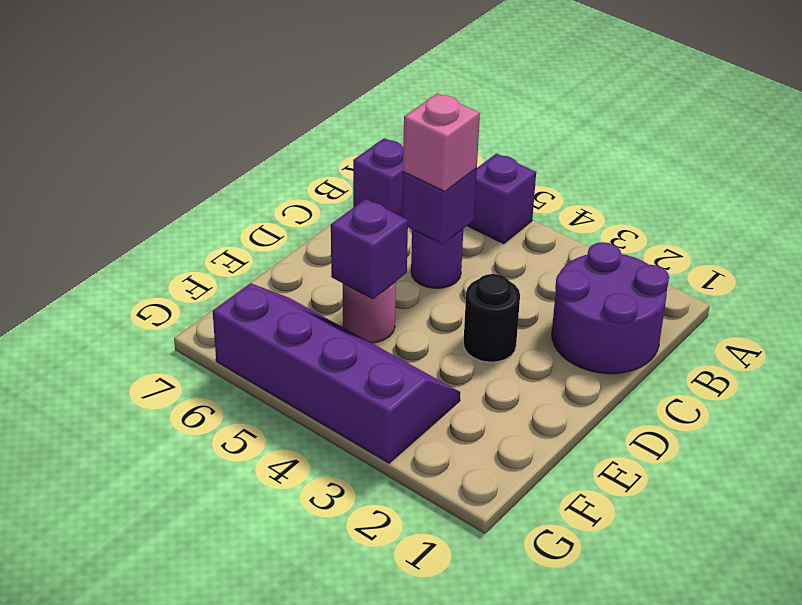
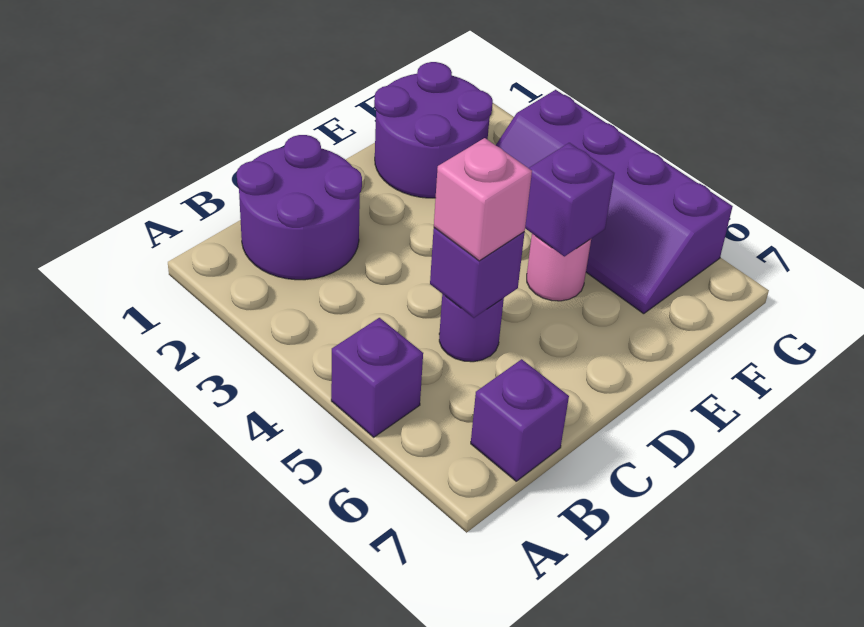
black round brick D3 level 1 -> none
none -> purple round brick E1:F2 level 1

